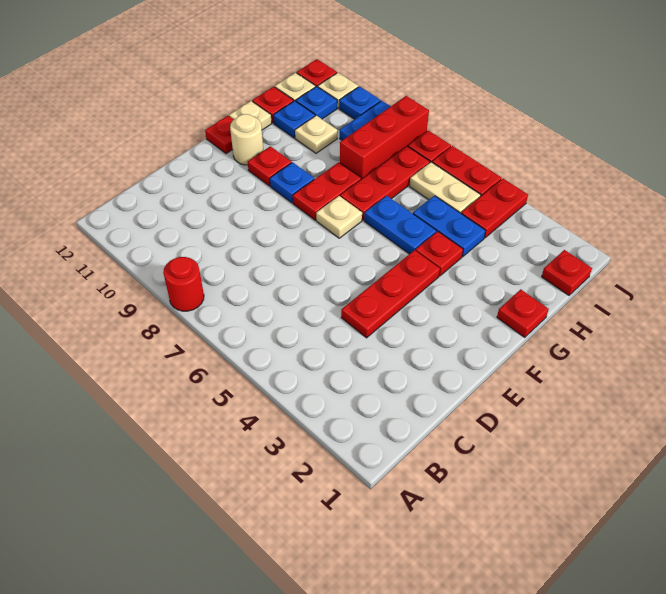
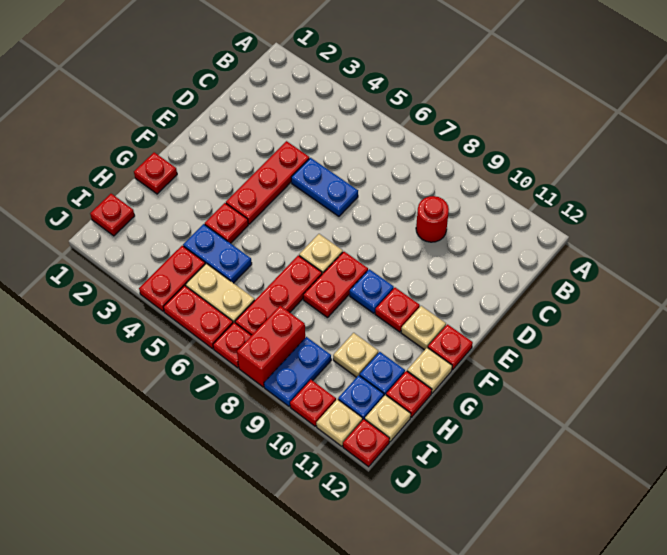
red round brick A8 level 1 -> red round brick C9 level 1
tan round brick F11 level 1 -> tan plate F11 level 1
blue plate G5:G6 level 1 -> blue plate D5:D6 level 1
red brick H8:J8 level 1 -> red brick I8:J8 level 1
blue plate J10 level 1 -> red plate J10 level 1

